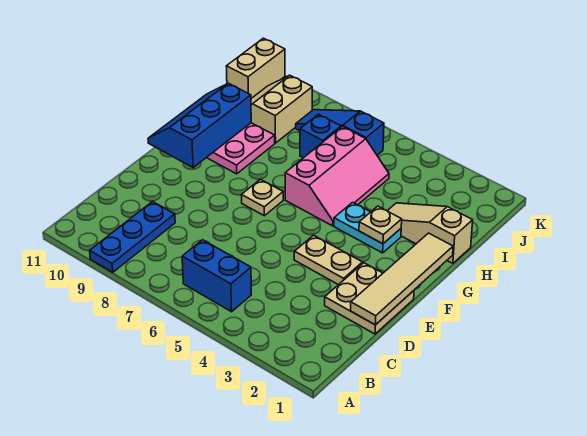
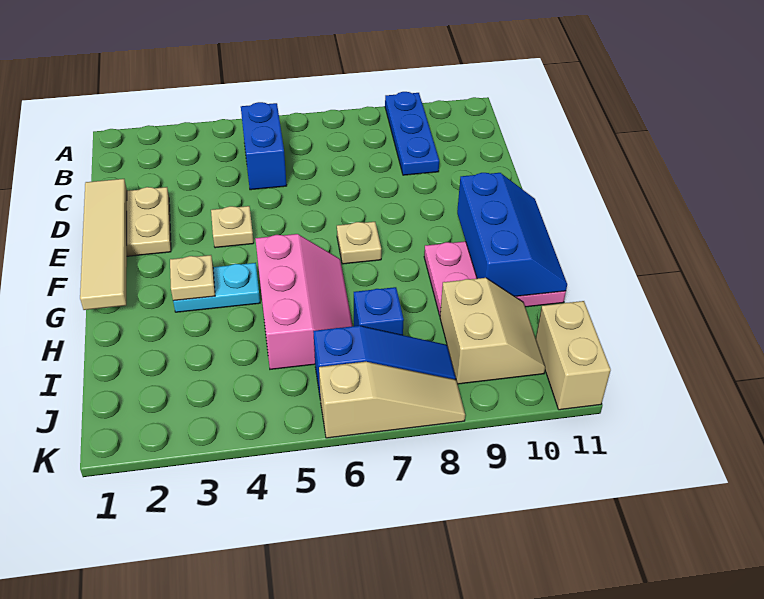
blue brick B5:B6 level 1 -> blue brick B5:C5 level 1
tan plate E3:E4 level 1 -> tan plate E4 level 1
pink slope G5:I6 level 1 top 6 -> pink slope G5:I6 level 1 top 5
tan slope H1:H3 level 1 top 1 -> tan slope K6:K8 level 1 top 6

